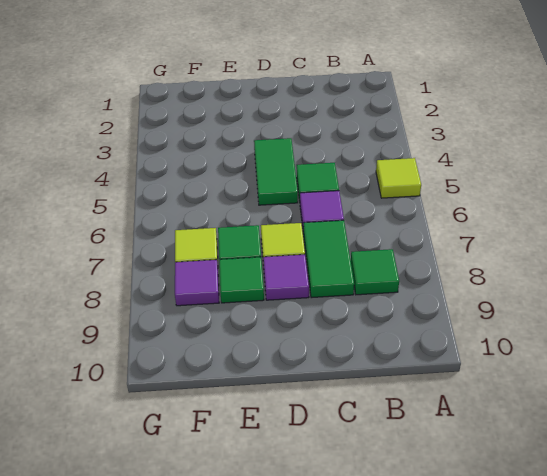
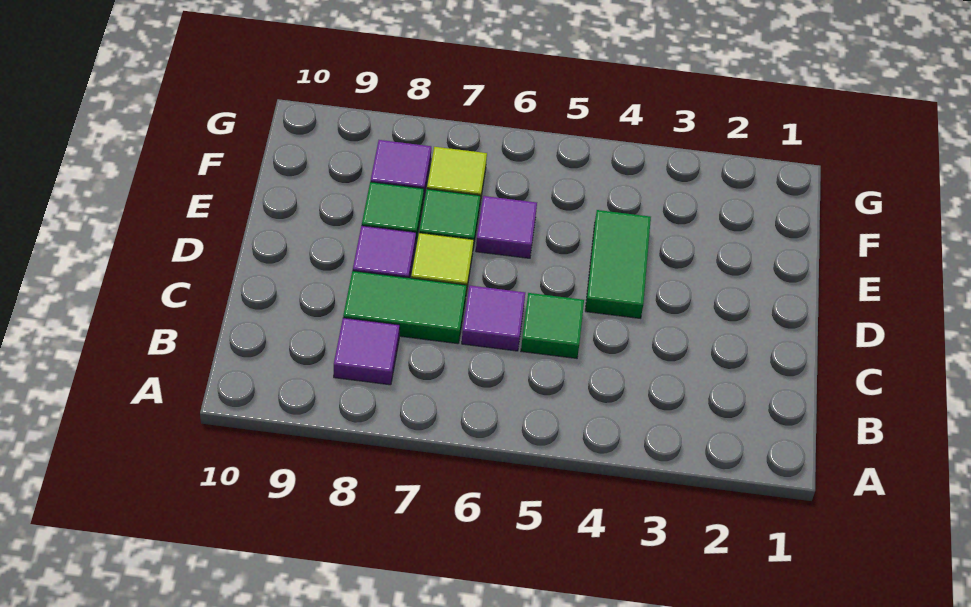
lime tile A5 level 1 -> none
green tile B8 level 1 -> purple tile B8 level 1
green tile D4:D5 level 1 -> green tile D4:E4 level 1
none -> purple tile E6 level 1

